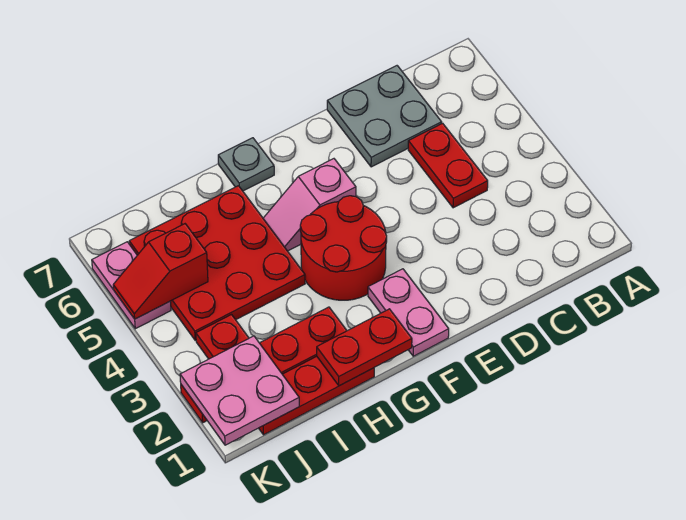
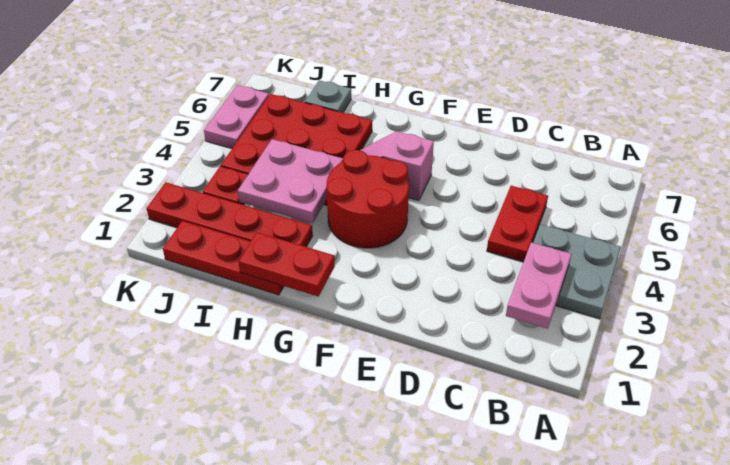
grey plate C6:D7 level 1 -> grey plate A3:B4 level 1
pink plate F1:F2 level 1 -> pink plate B2:B3 level 2
grey plate G7 level 1 -> grey plate I7 level 1
pink plate J1:K2 level 2 -> pink plate H3:I4 level 2
red slope J5:K5 level 2 top J -> none

